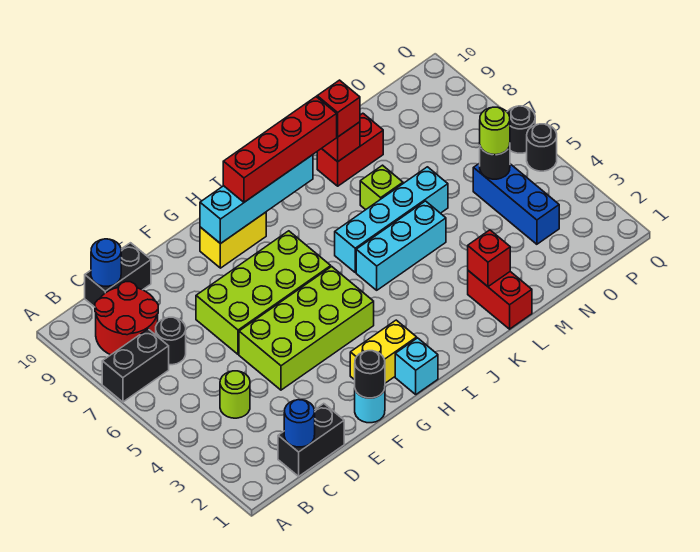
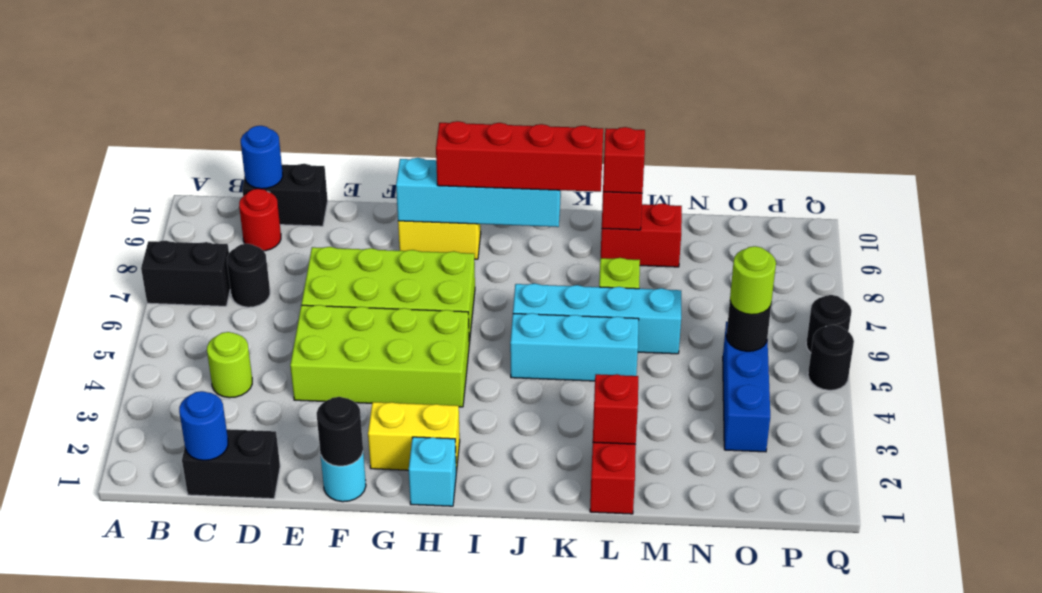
red round brick B8:C9 level 1 -> red round brick C9 level 1

